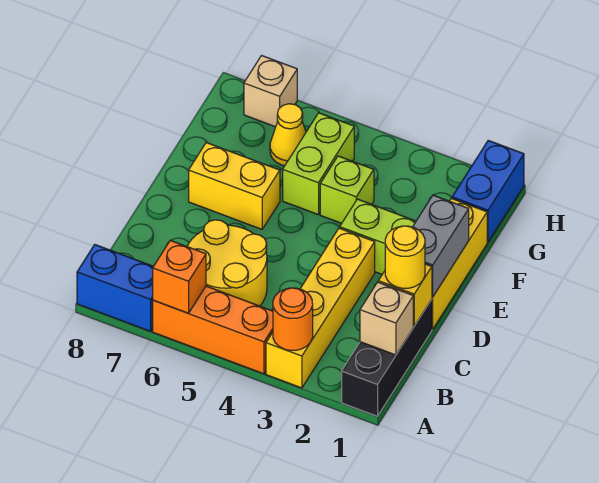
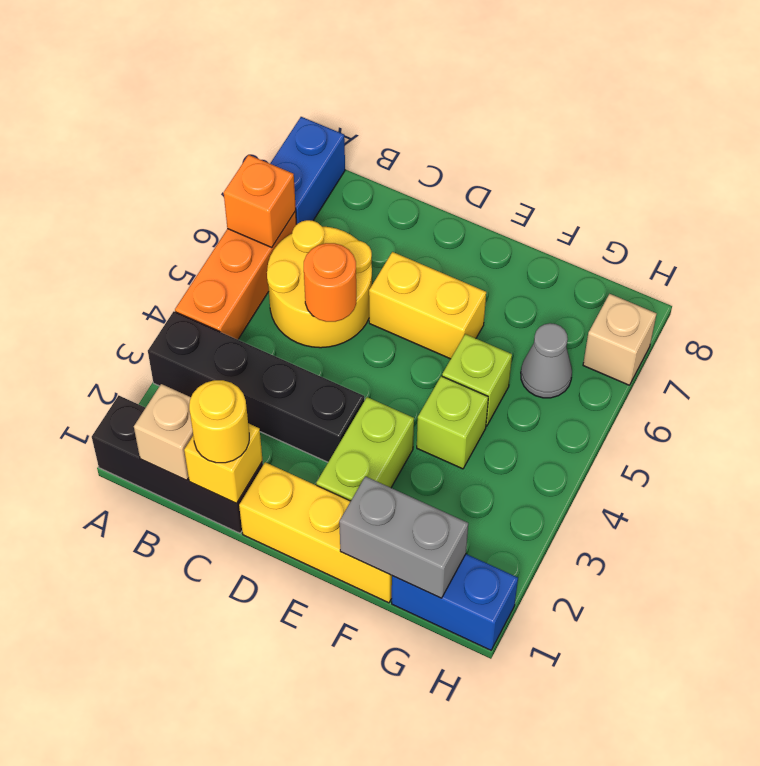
yellow brick A3:D3 level 1 -> black brick A3:D3 level 1
orange round brick A3 level 2 -> orange round brick C5 level 2
grey brick D1:E1 level 2 -> grey brick F1:G1 level 2
yellow brick E6:E7 level 1 -> yellow brick D6:E6 level 1
lime brick F5:G5 level 1 -> lime brick F5 level 1
yellow cone G6 level 1 -> grey cone G6 level 1

